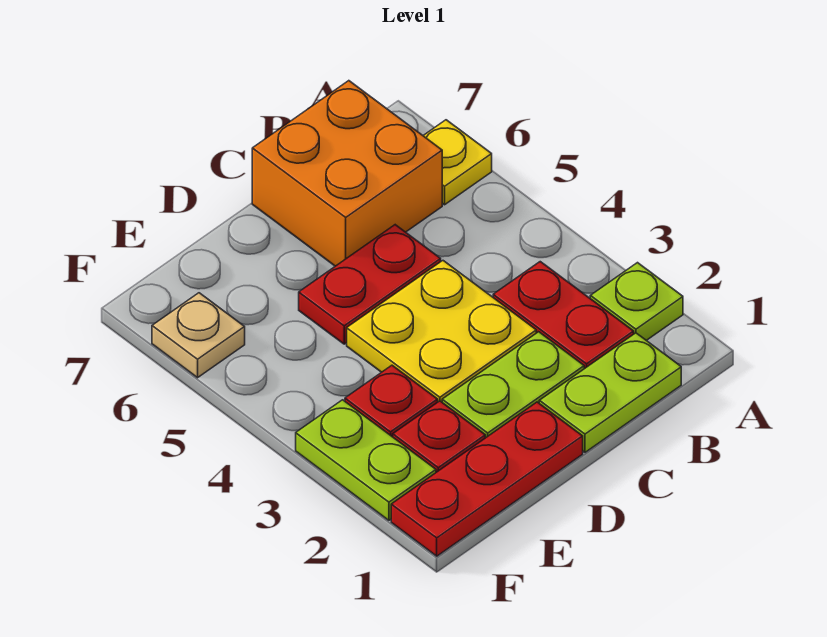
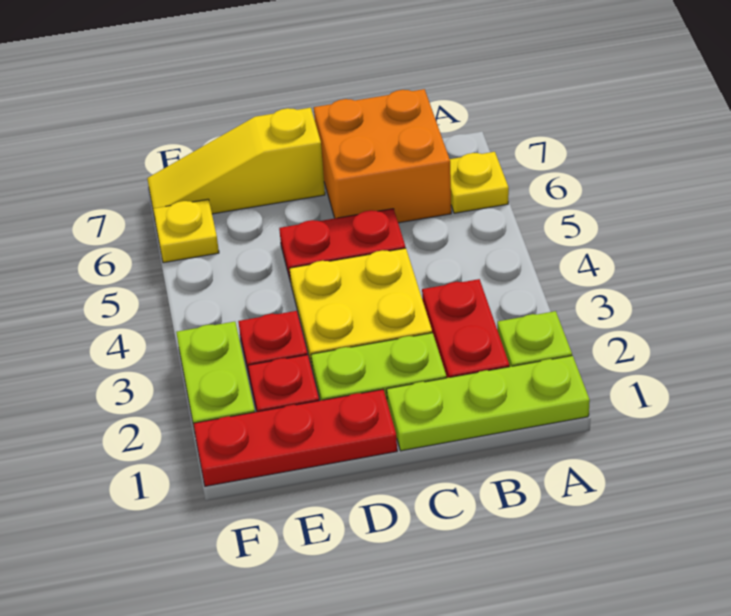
lime plate B1:C1 level 1 -> lime plate A1:C1 level 1
none -> yellow slope D7:F7 level 1 top D
tan plate F6 level 1 -> yellow plate F6 level 1

